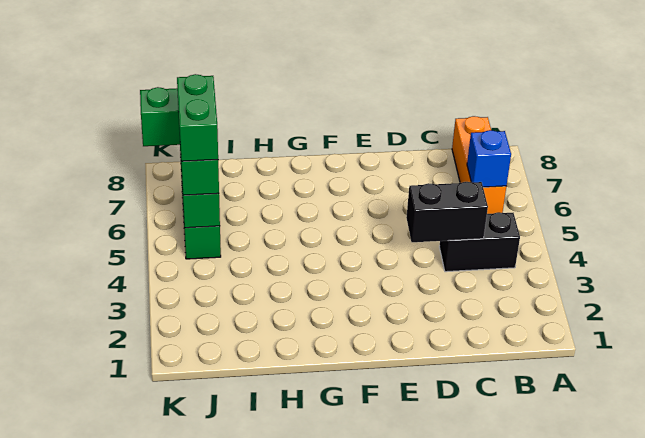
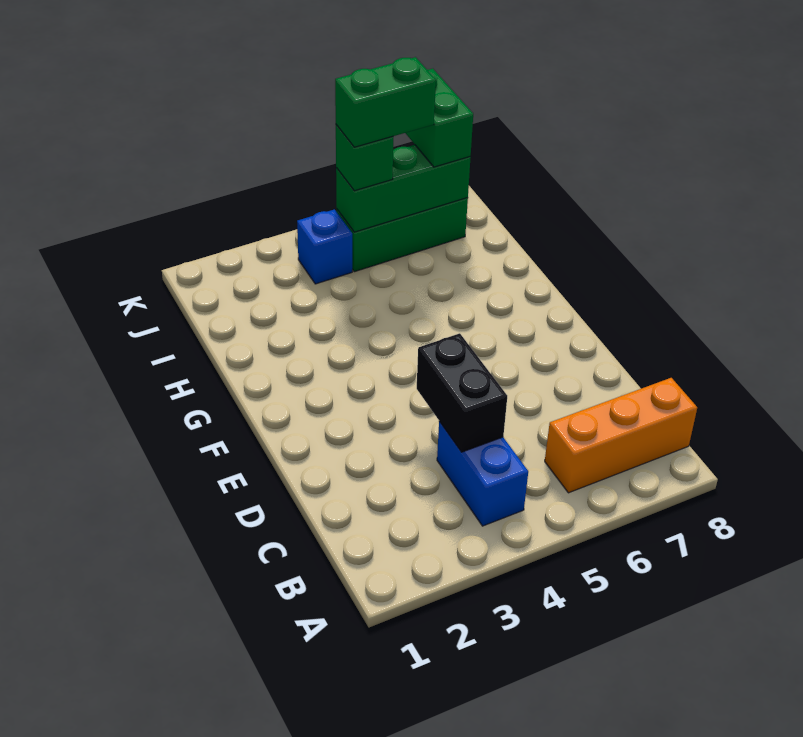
black brick B4:C4 level 1 -> blue brick B4:C4 level 1
blue brick B6 level 2 -> blue brick J4 level 1

